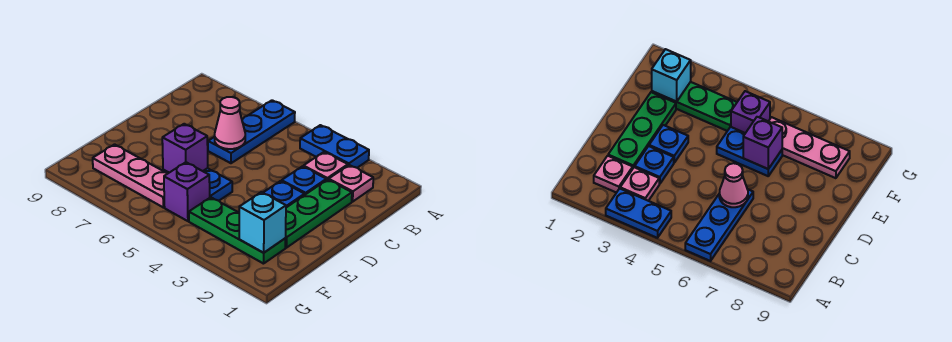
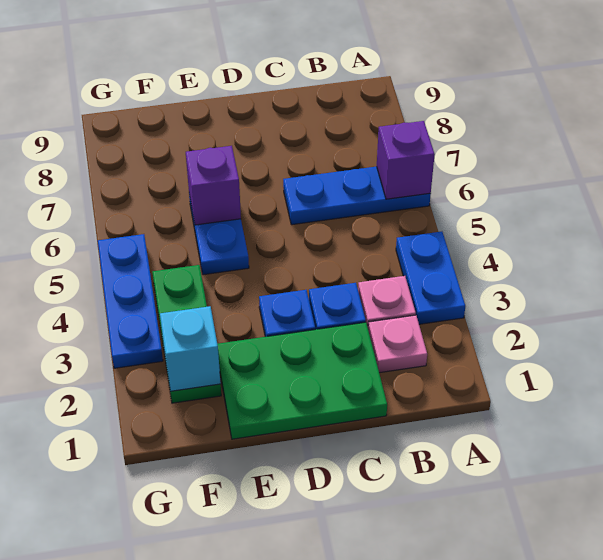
green plate C2:E2 level 1 -> green plate C1:E2 level 1
pink cone C6 level 2 -> none
purple brick F5 level 1 -> purple brick A6 level 2
pink plate F6:F8 level 1 -> none
none -> blue plate G3:G5 level 1

